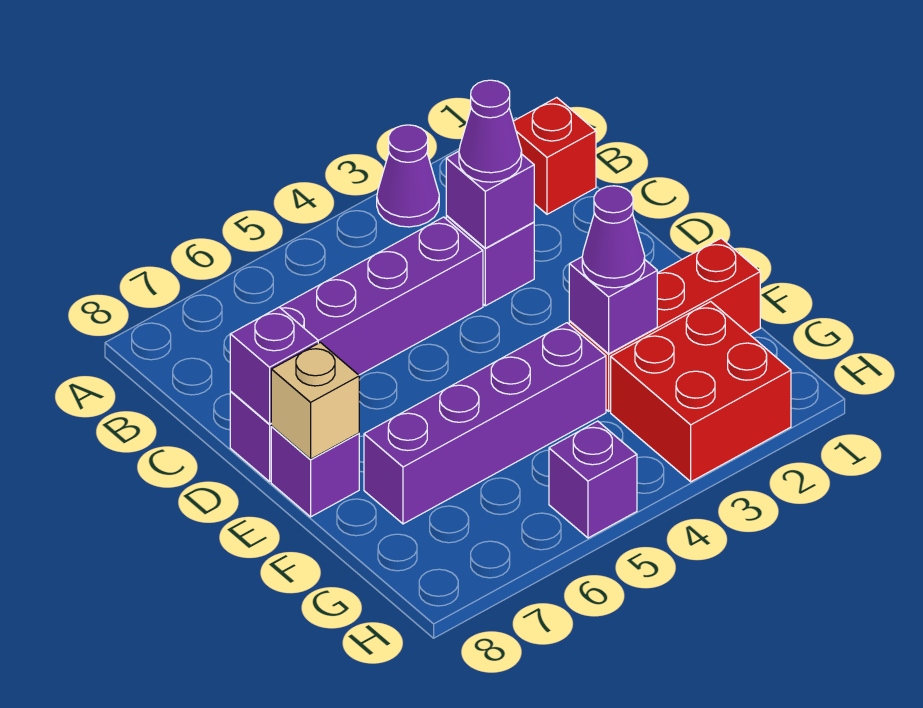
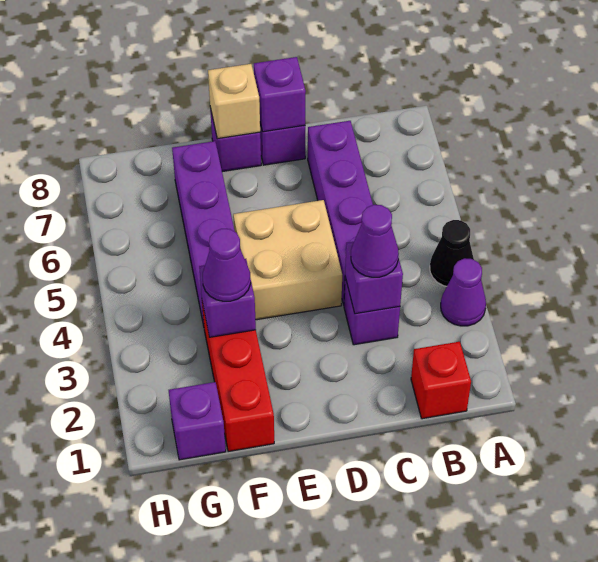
none -> black cone A4 level 1
none -> tan brick D4:E5 level 1
red brick G2:H3 level 1 -> none
purple brick H5 level 1 -> purple brick G1 level 1

